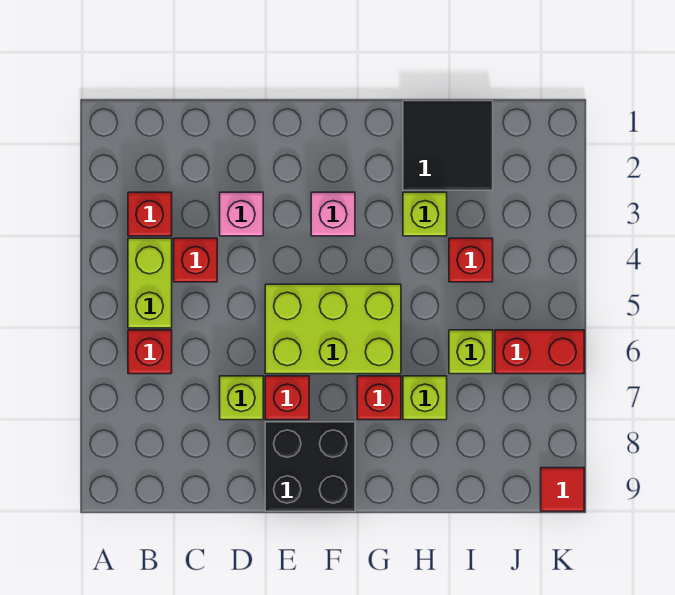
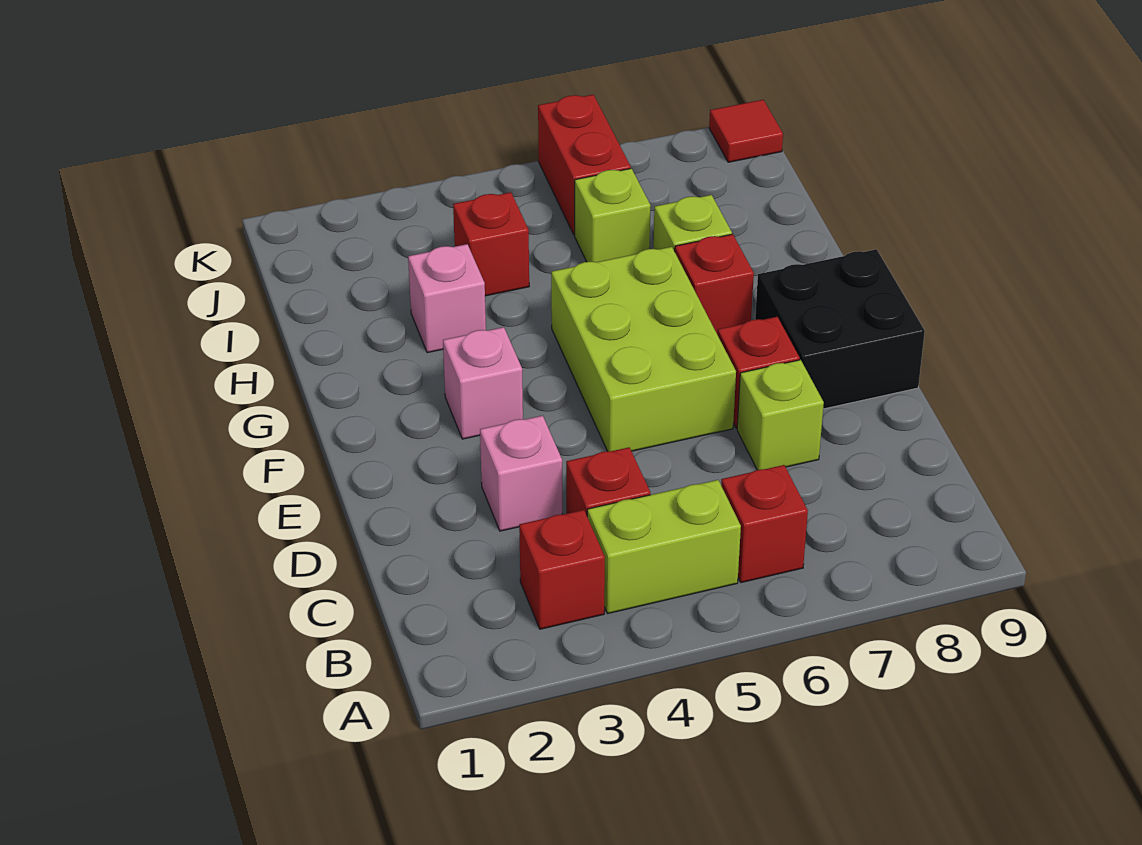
black tile H1:I2 level 1 -> none
lime brick H3 level 1 -> pink brick H3 level 1

